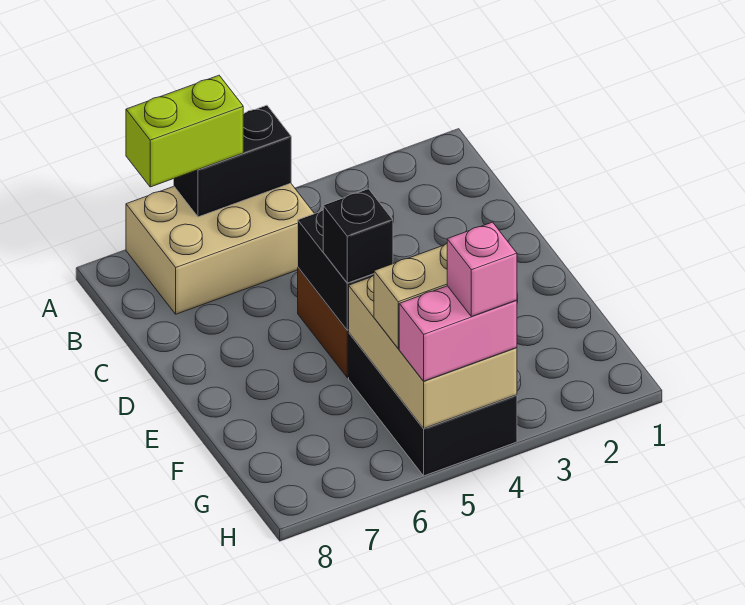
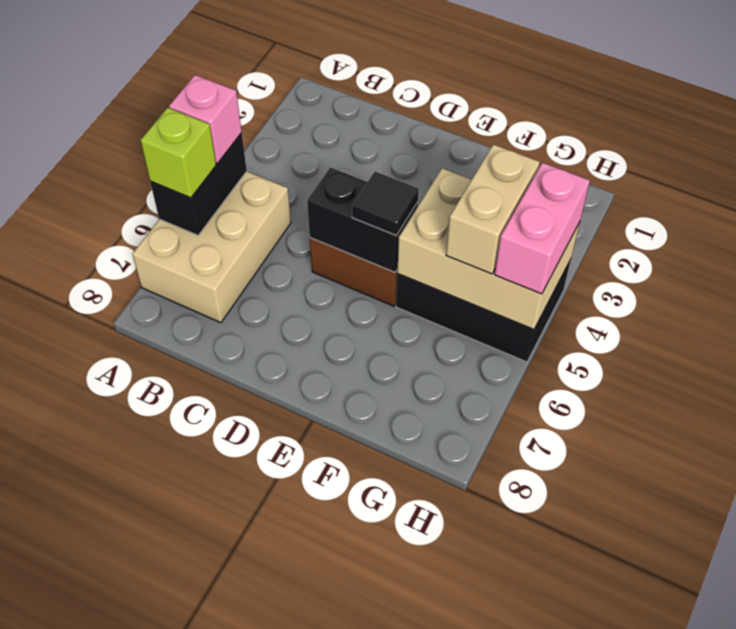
lime brick A6:A7 level 3 -> lime brick A6 level 3
black brick E5 level 3 -> black tile E5 level 3
pink brick H4 level 4 -> pink brick A5 level 3

